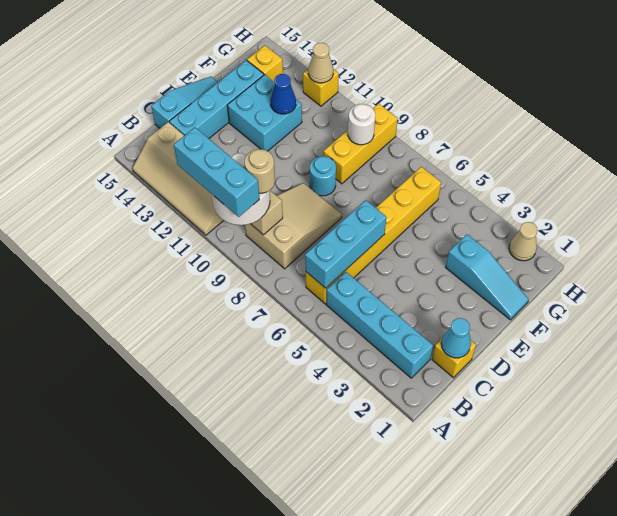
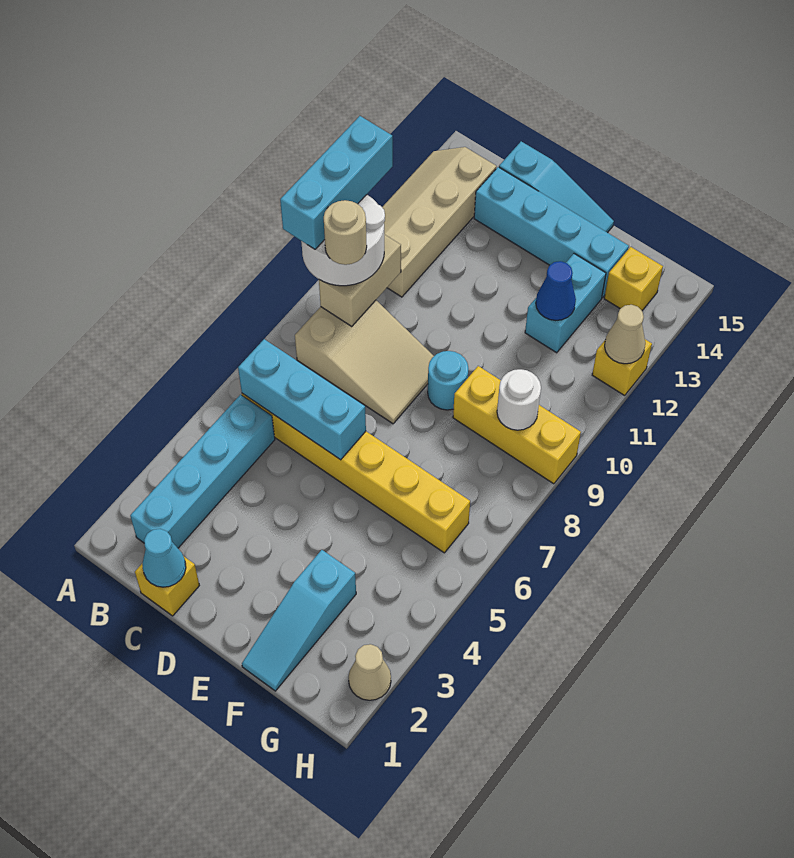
cyan brick E12:F13 level 1 -> cyan brick F12:F13 level 1

